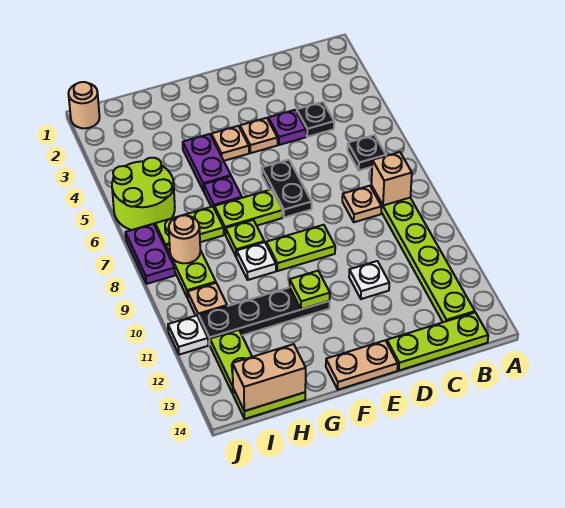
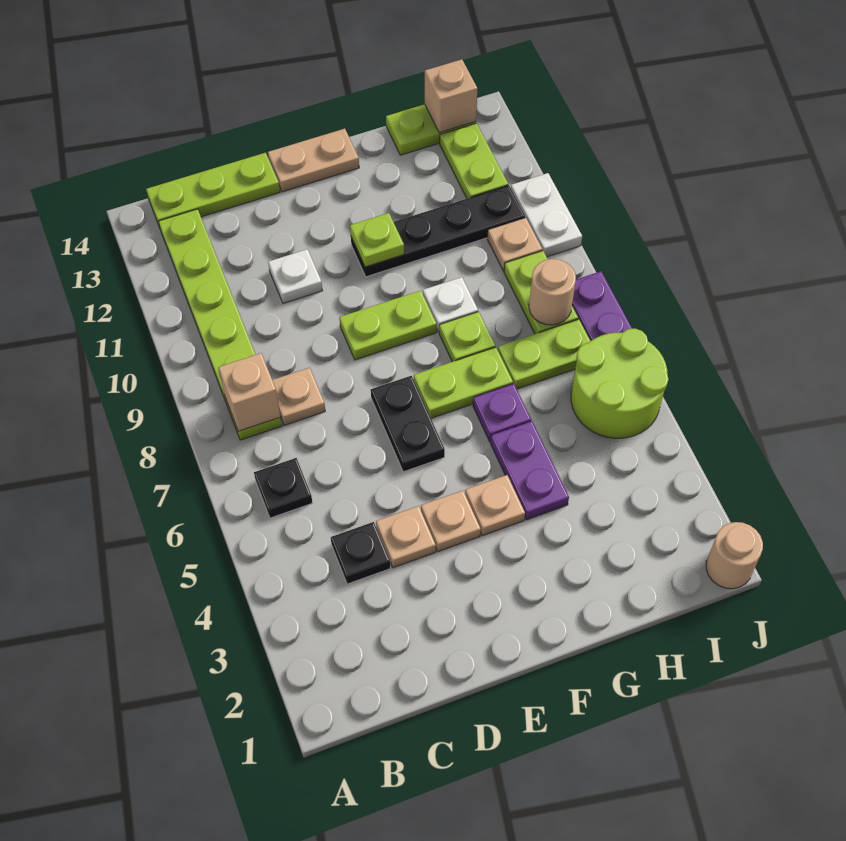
purple plate D4 level 1 -> tan plate D4 level 1
tan brick H14:I14 level 2 -> tan brick I14 level 2
white plate J11 level 1 -> white plate J10:J11 level 1

